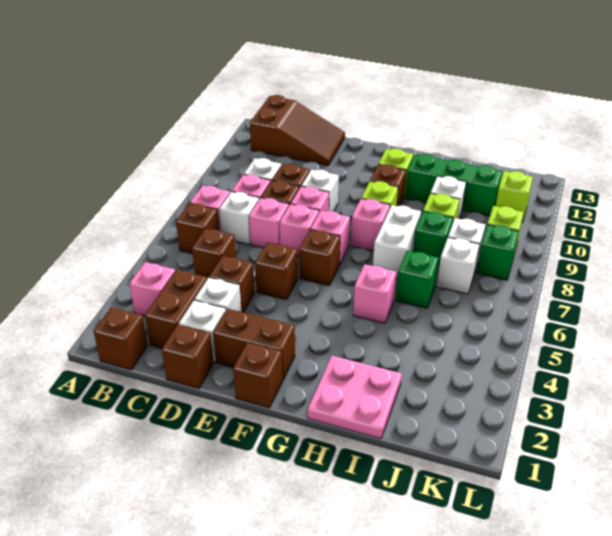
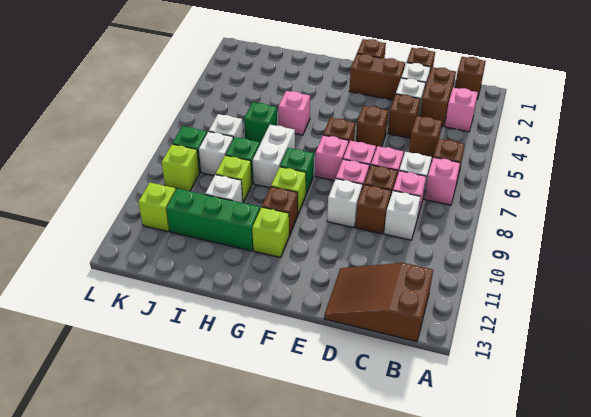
pink brick G8 level 1 -> green brick G8 level 1
pink plate H1:I2 level 1 -> none

